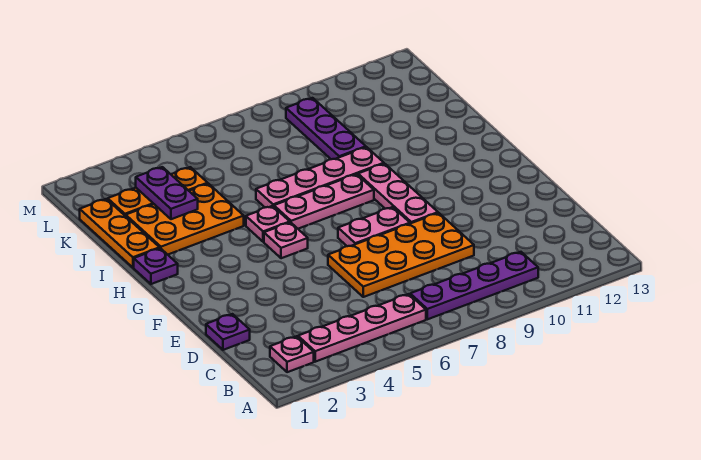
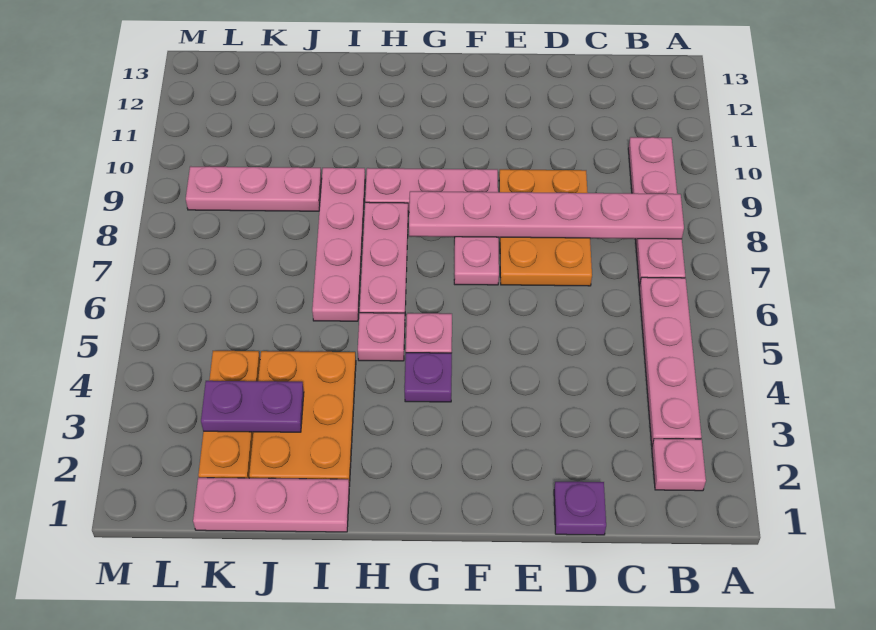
purple plate B7:B10 level 1 -> pink plate B7:B10 level 1
none -> pink plate B8:G8 level 2
orange plate D6:E9 level 1 -> orange plate D7:E9 level 1
purple plate H1 level 1 -> purple plate G4 level 1
orange plate I1:K1 level 1 -> pink plate I1:K1 level 1
purple plate J9:L9 level 1 -> pink plate J9:L9 level 1

